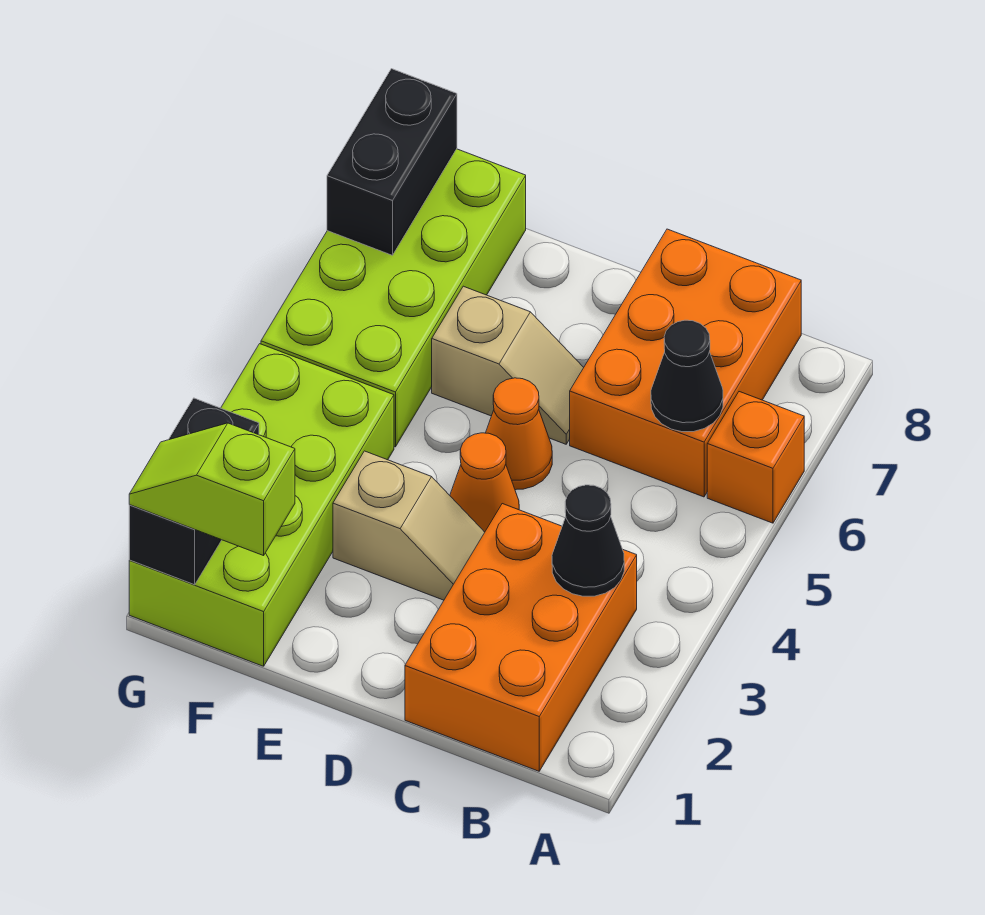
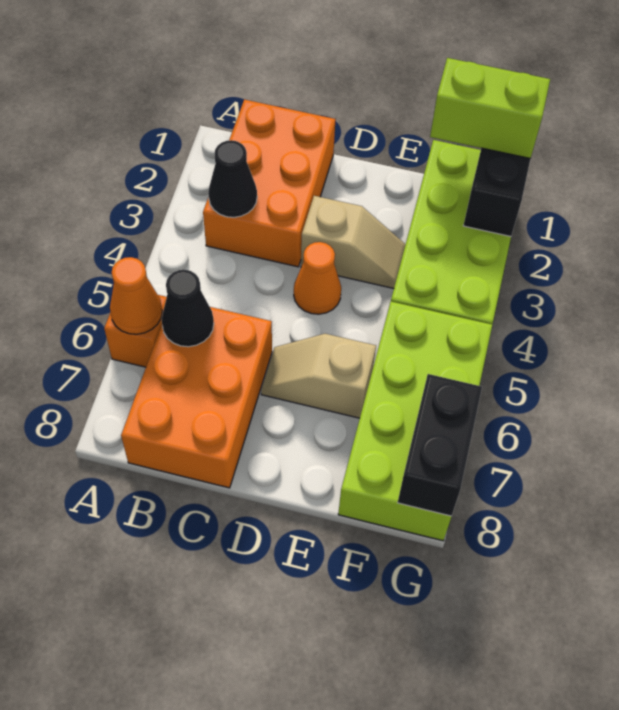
tan slope D3:E3 level 1 top E -> tan slope D3:E3 level 1 top D
orange cone D5 level 1 -> orange cone A6 level 2
lime slope F1:G1 level 3 top F -> lime brick F1:G1 level 3

